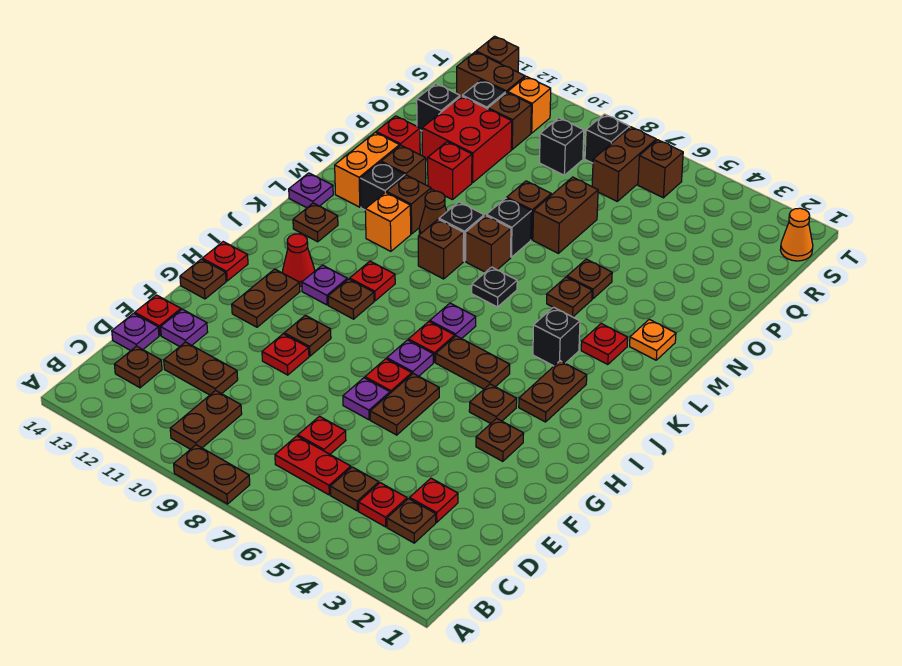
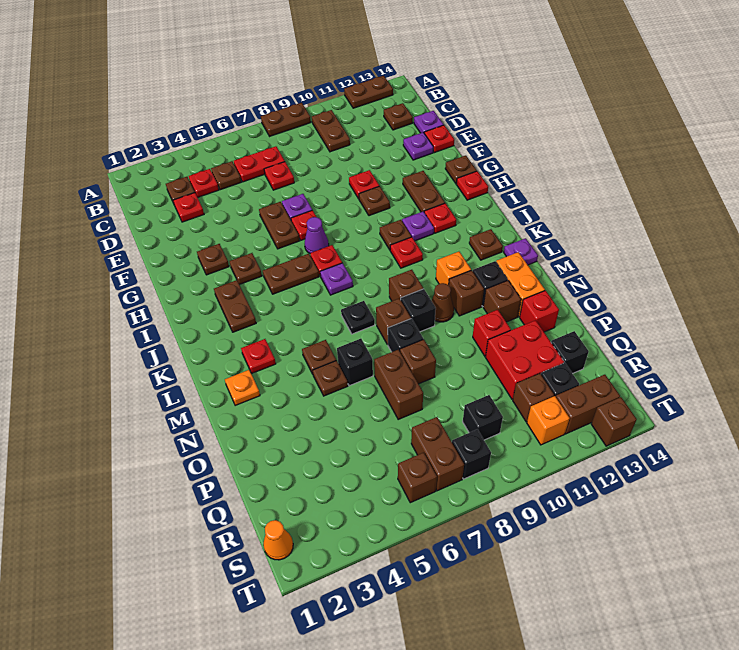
brown plate D11:D12 level 1 -> brown plate A12:A13 level 1
purple plate H7 level 1 -> purple cone H7 level 1
red cone I12 level 1 -> red plate I12 level 1
black brick K4 level 1 -> black brick N6 level 1

